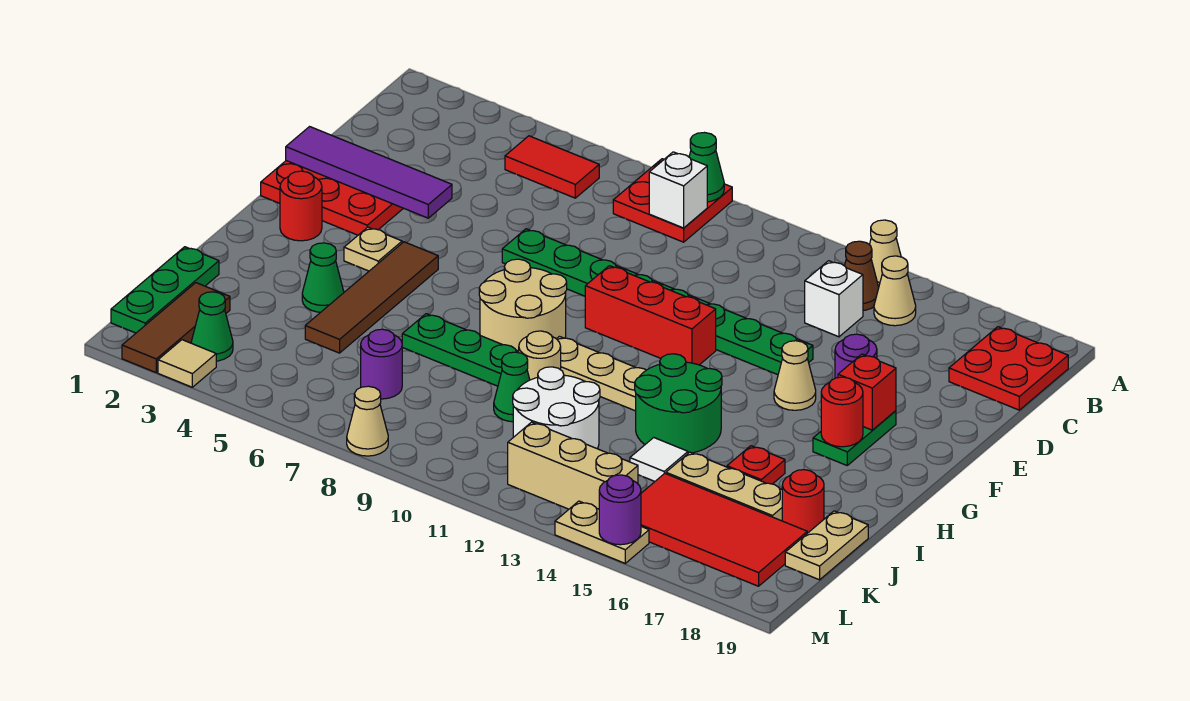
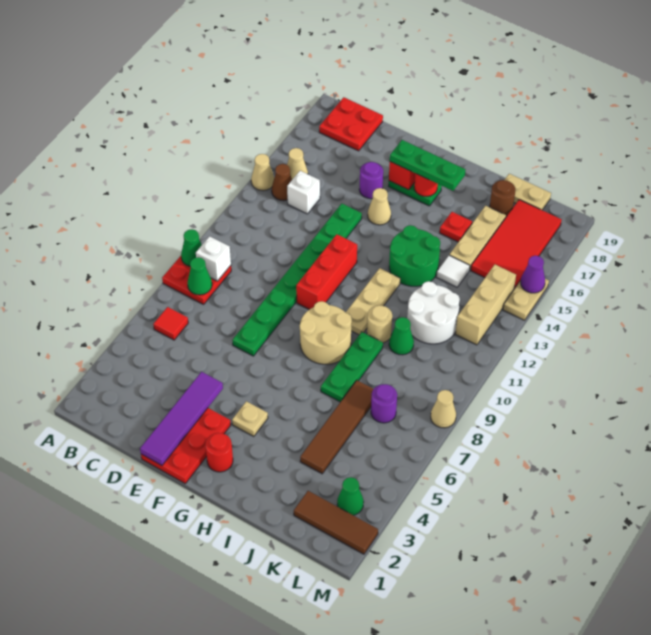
red tile B5:B6 level 1 -> red tile B6 level 1
brown tile G5:J5 level 1 -> brown tile J4:J7 level 1
green cone I4 level 1 -> green cone B8 level 2
green plate J1:L1 level 1 -> green plate F17:H17 level 3
red round brick J18 level 1 -> brown round brick J18 level 1
tan tile M3 level 1 -> none
purple round brick M15 level 2 -> purple cone M15 level 2

